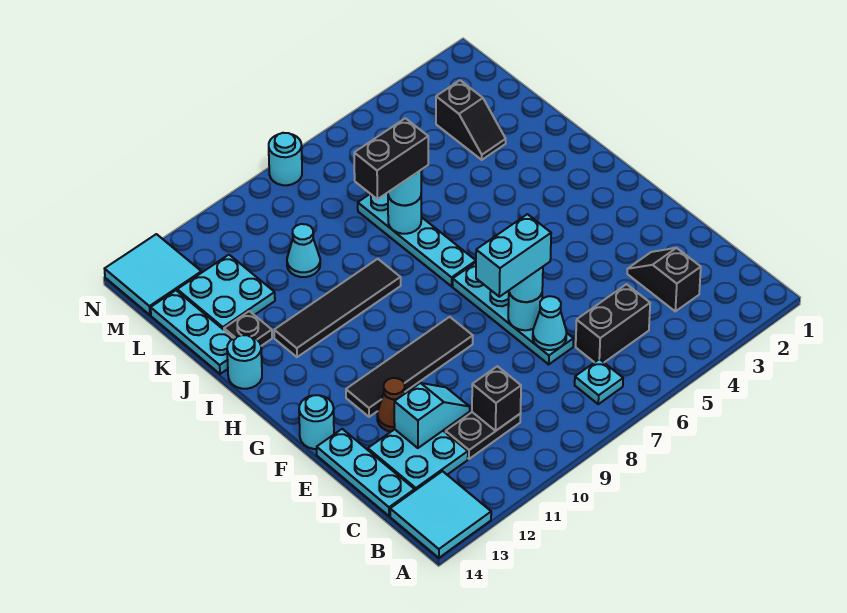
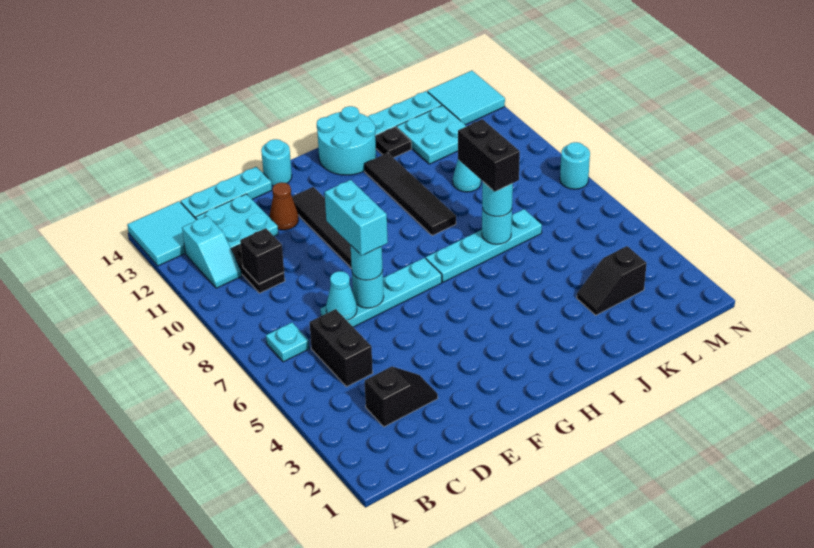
cyan slope D11:D12 level 2 top 12 -> cyan slope B11:B12 level 1 top 12
cyan round brick I14 level 1 -> cyan round brick H13:I14 level 1

